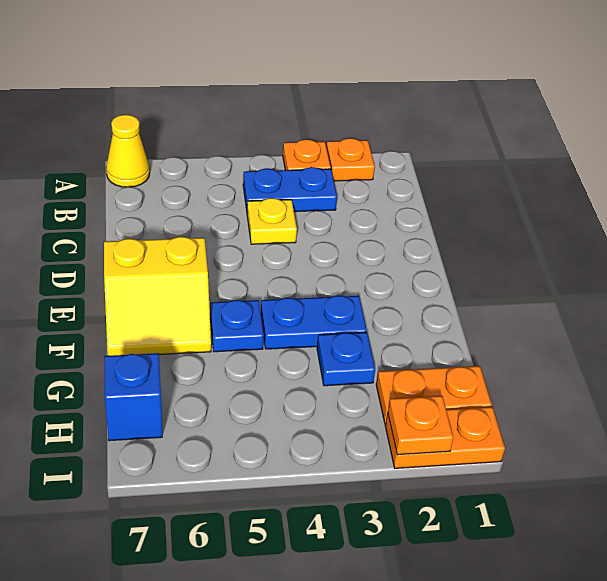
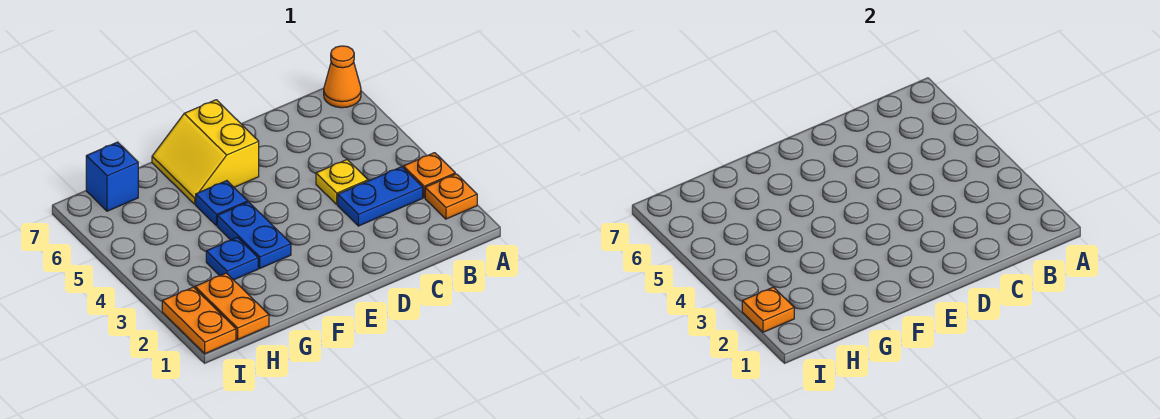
yellow cone A7 level 1 -> orange cone A7 level 1
blue plate B3:B4 level 1 -> blue plate B3:C3 level 1

